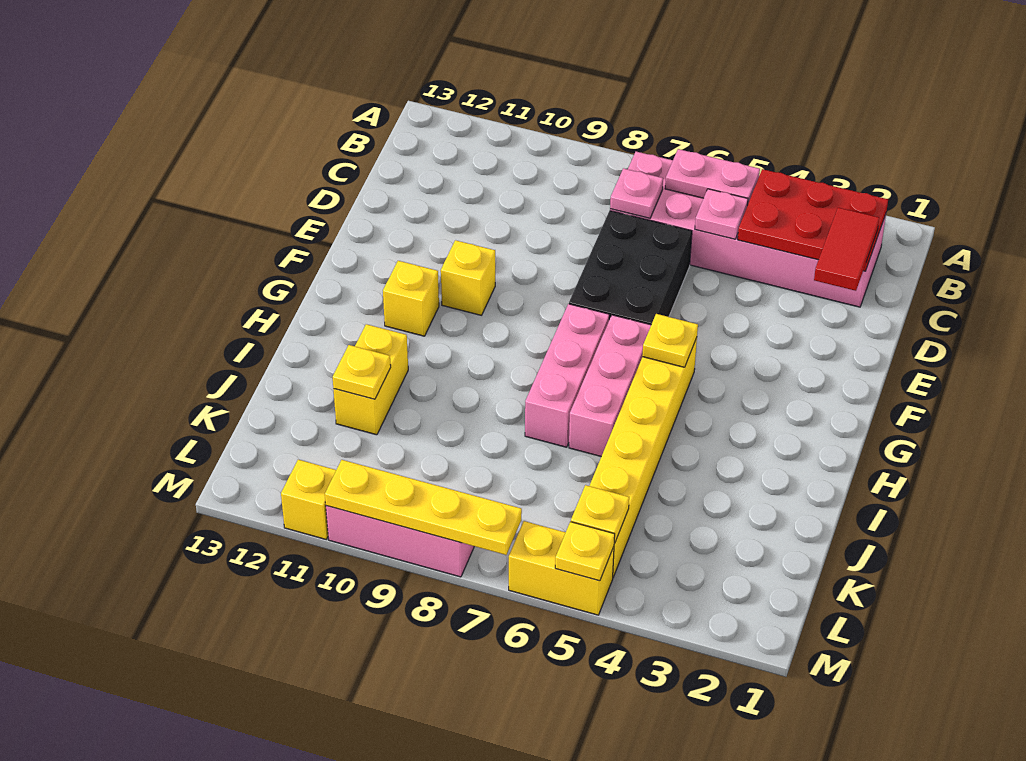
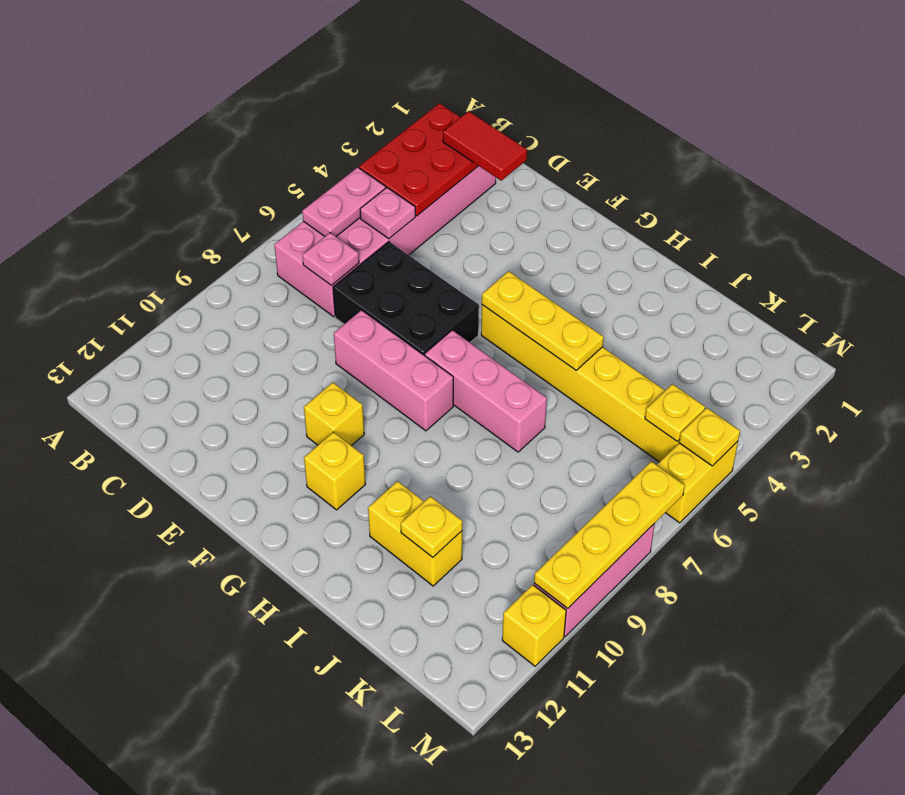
yellow plate G5 level 2 -> yellow plate G5:I5 level 2
pink brick G6:I6 level 1 -> pink brick E8:G8 level 1

